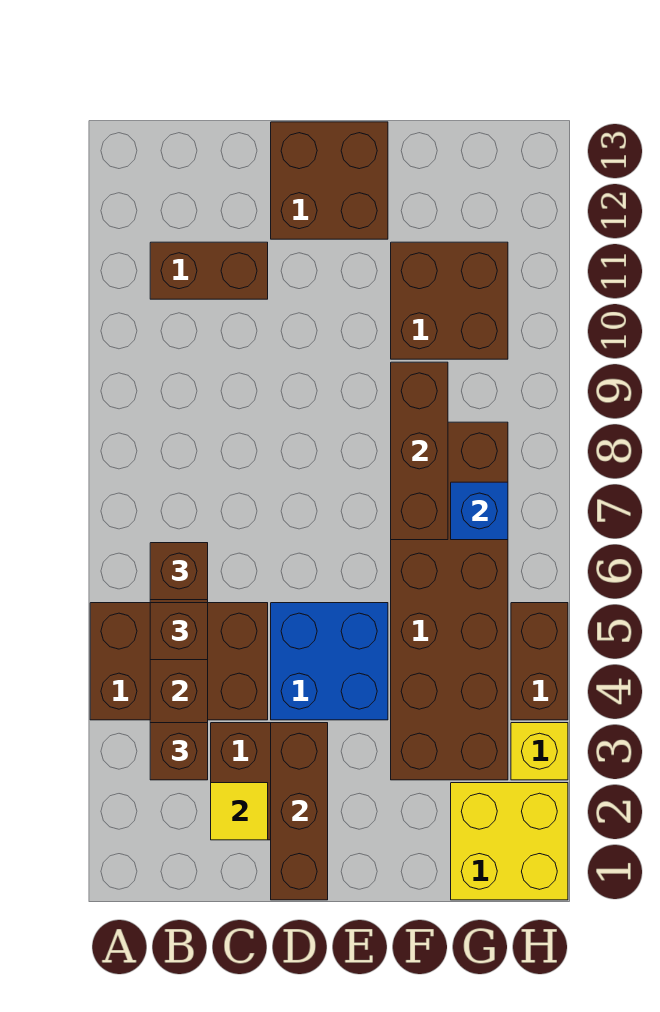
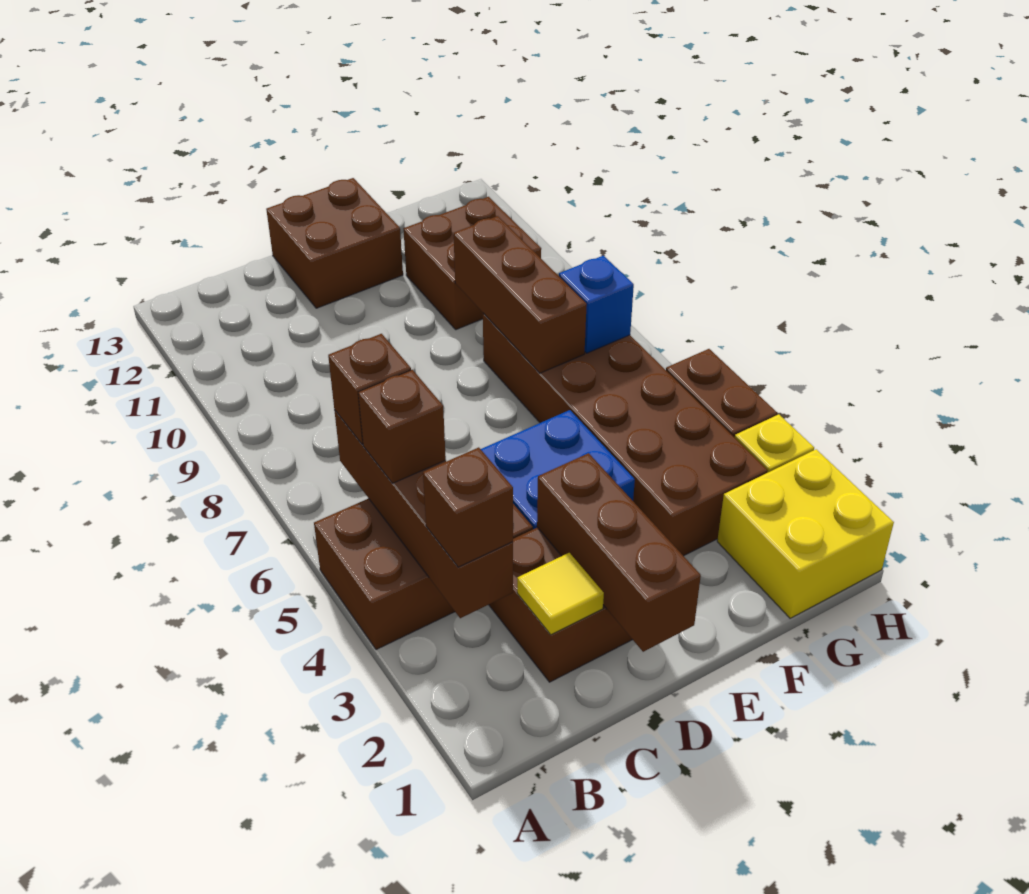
brown brick B11:C11 level 1 -> none

